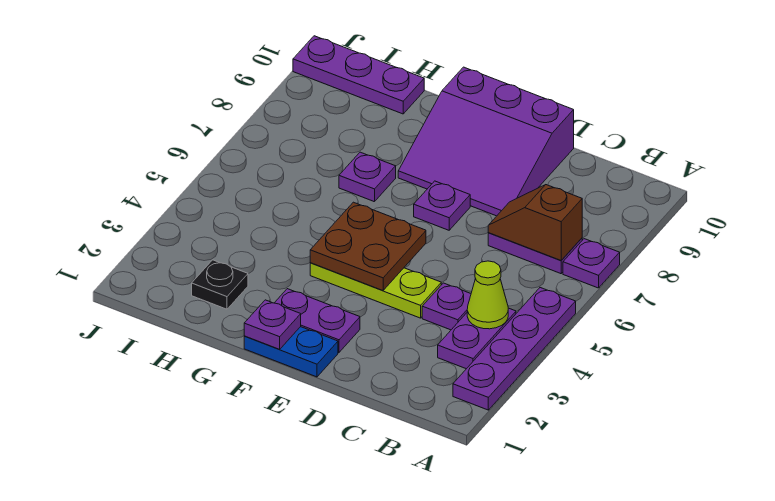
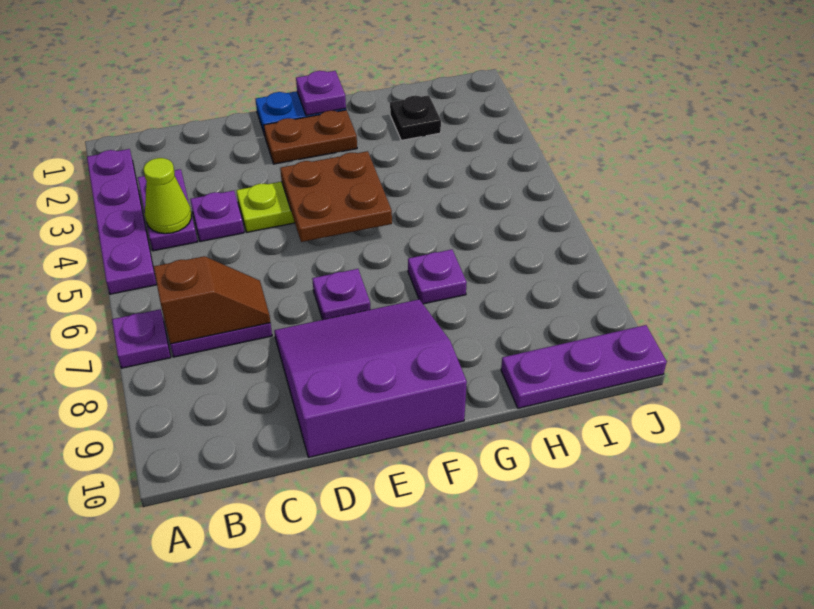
purple plate E2:F2 level 1 -> brown plate E2:F2 level 1

